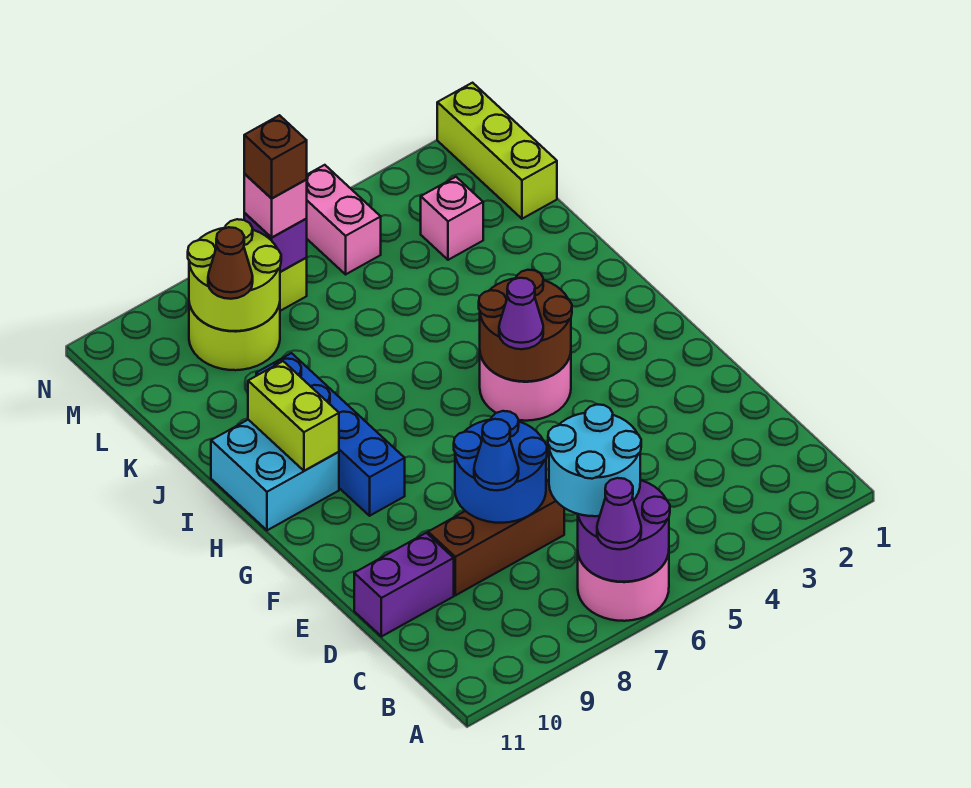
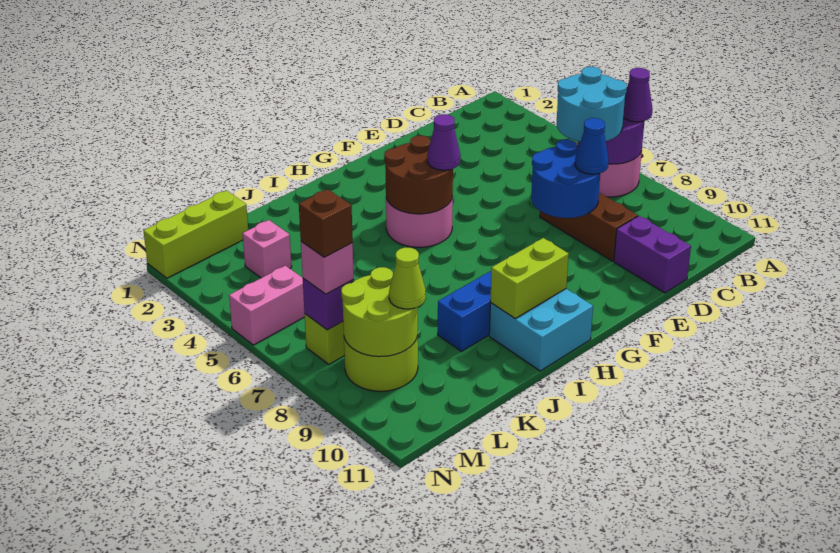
brown cone L9 level 3 -> lime cone L9 level 3

